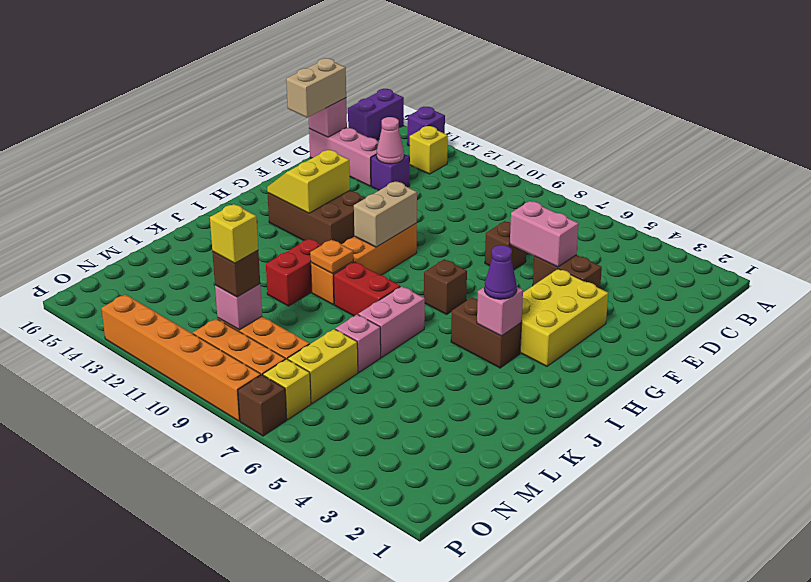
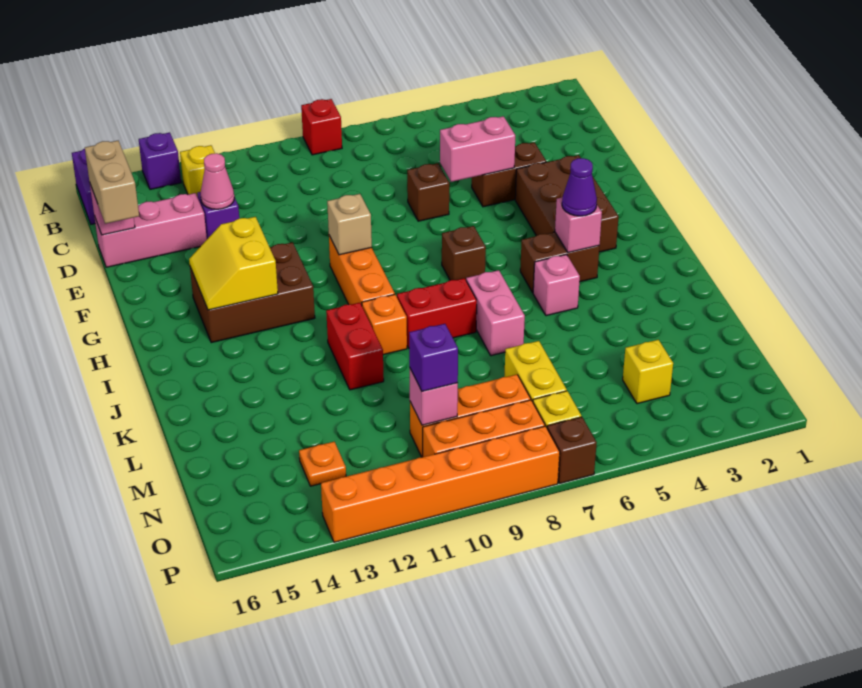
none -> red brick A9 level 1
yellow brick F3:H4 level 1 -> brown brick F3:H4 level 1
tan brick G10:H10 level 2 -> tan brick G10 level 2
orange plate J10 level 2 -> orange plate N13 level 1
pink brick L7 level 1 -> pink brick J5 level 1
brown brick N10 level 3 -> purple brick N10 level 3
yellow brick N10 level 4 -> yellow brick N4 level 1

